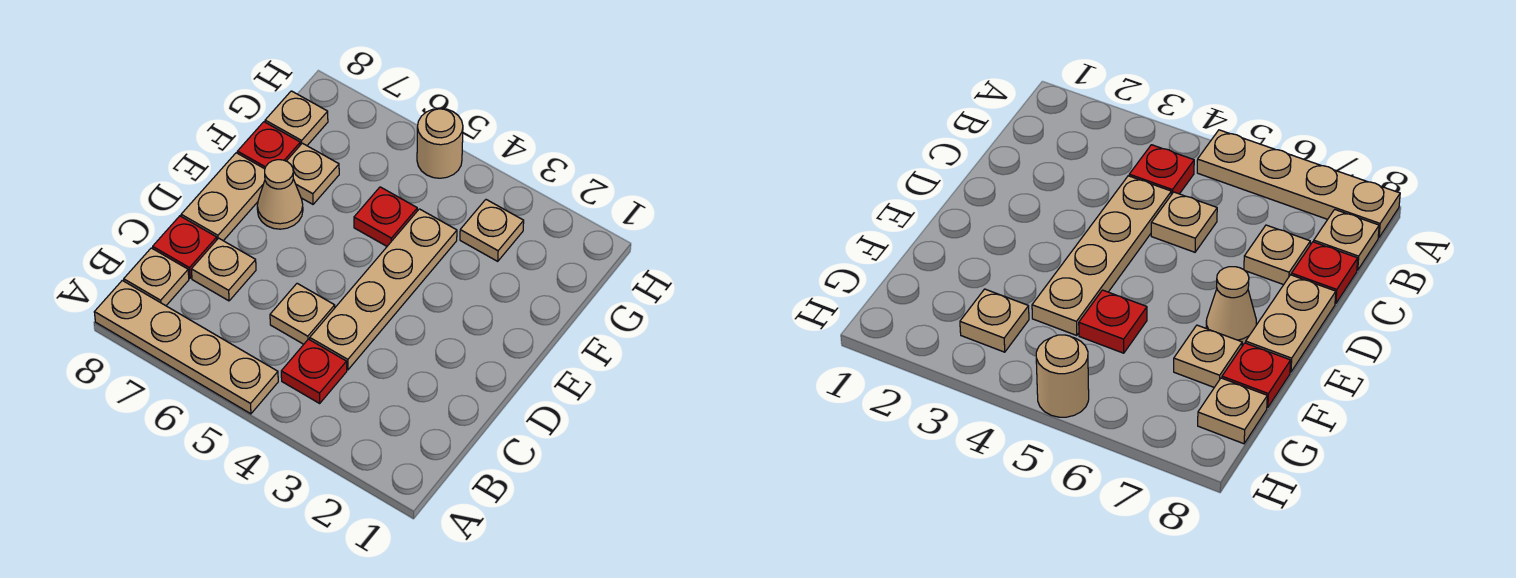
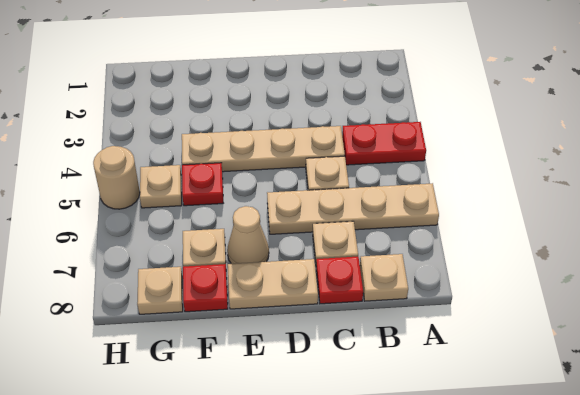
tan plate A5:A8 level 1 -> tan plate A6:D6 level 1
red plate B4 level 1 -> red plate A4:B4 level 1
tan plate G3 level 1 -> tan plate G5 level 1

